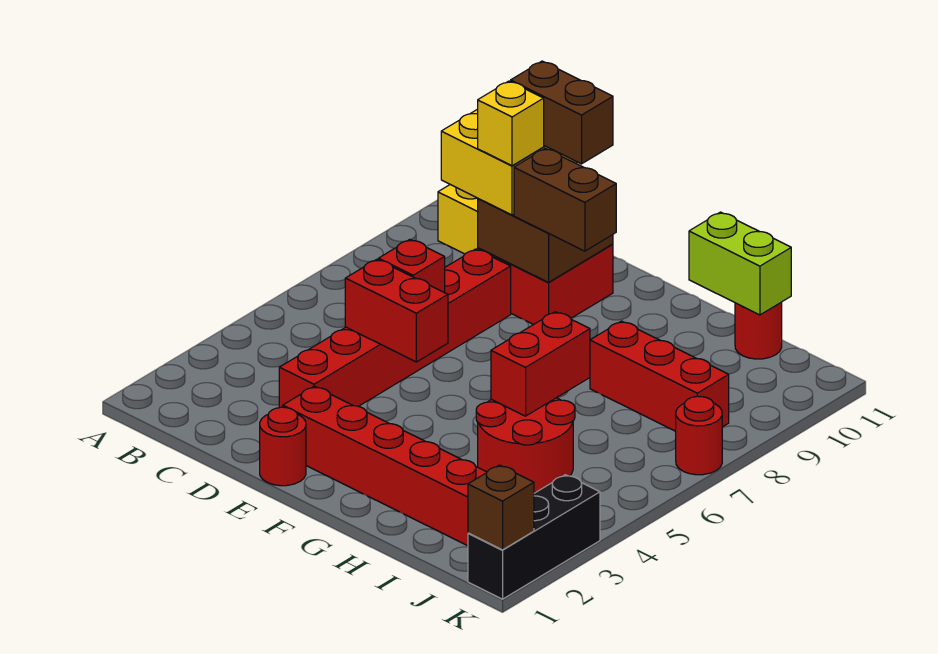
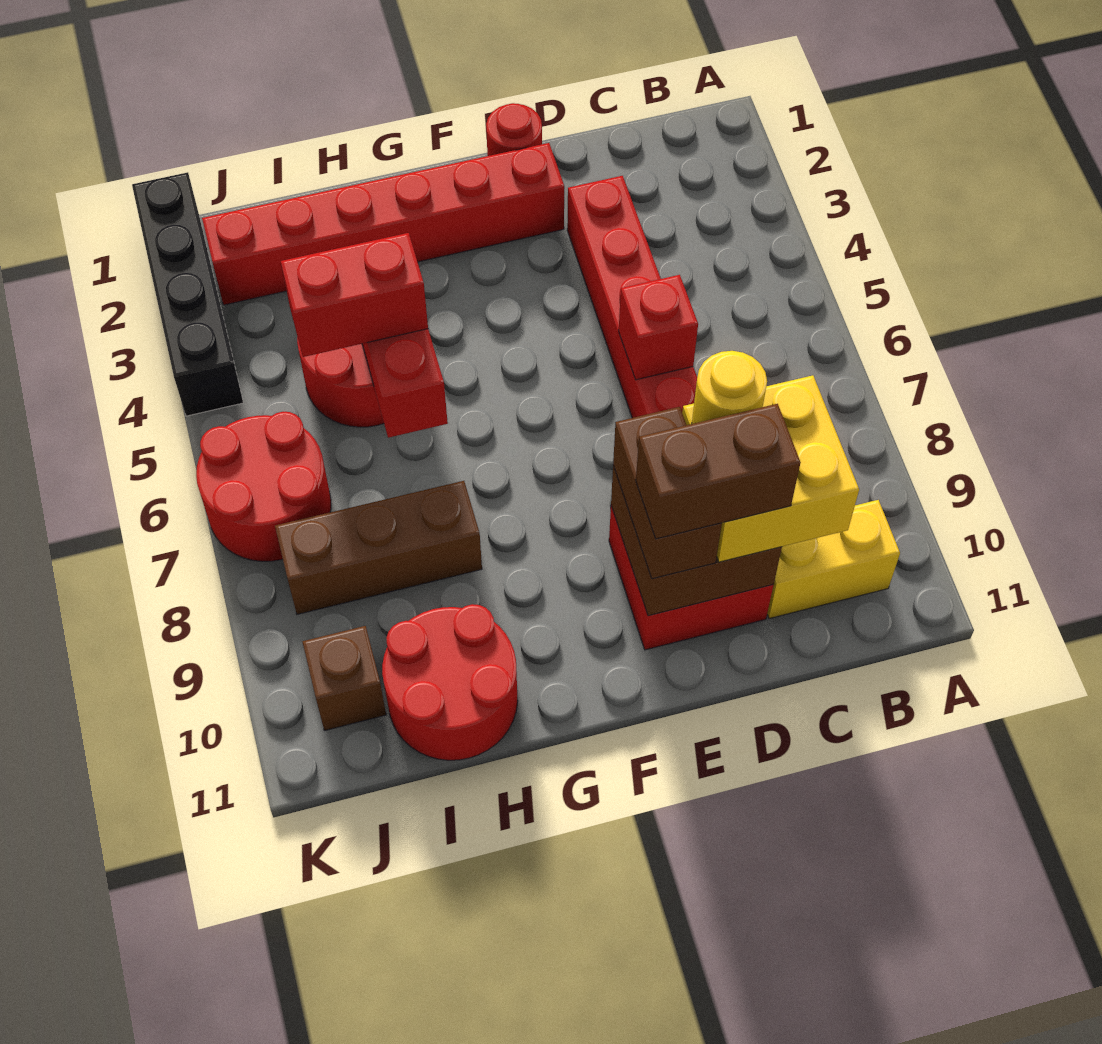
red brick D5:E5 level 2 -> red brick H5:I5 level 3
yellow brick D9 level 4 -> yellow round brick D9 level 4
brown brick E9:F9 level 3 -> brown brick E9:E10 level 3
red brick H8:J8 level 1 -> brown brick H8:J8 level 1
lime brick H11:I11 level 2 -> none
red round brick I11 level 1 -> red round brick H10:I11 level 1
black brick K1:K3 level 1 -> black brick K1:K4 level 1
brown brick K1 level 2 -> brown brick J10 level 1
red round brick K7 level 1 -> red round brick J6:K7 level 1

